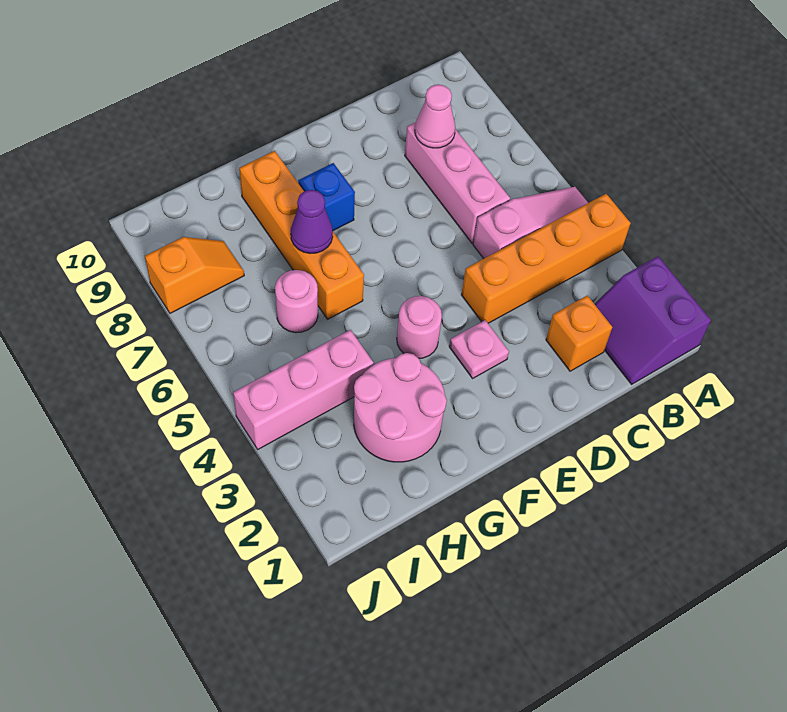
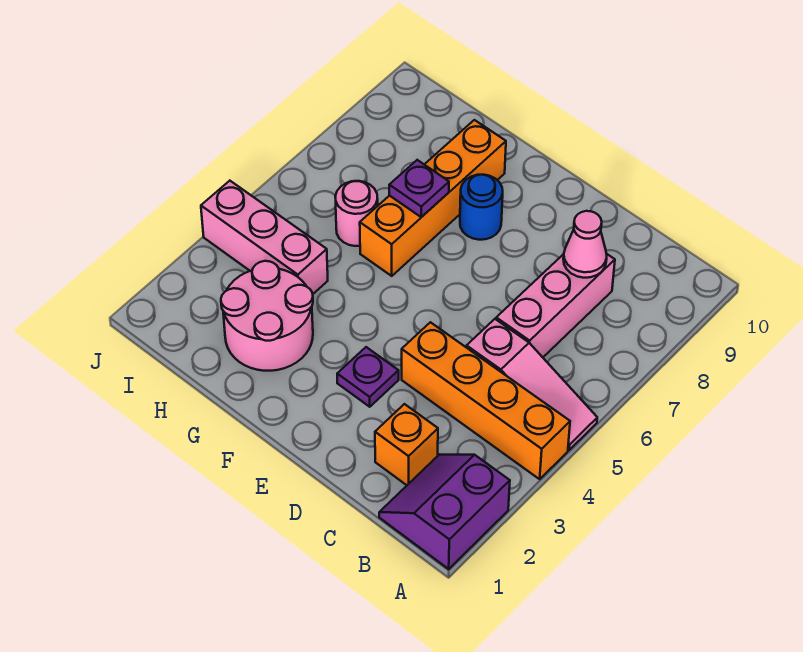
pink plate E3 level 1 -> purple plate E3 level 1
pink round brick F4 level 1 -> none
blue brick F8 level 1 -> blue round brick F8 level 1
purple cone G7 level 2 -> purple plate G7 level 2
orange slope I8:J8 level 1 top J -> none

